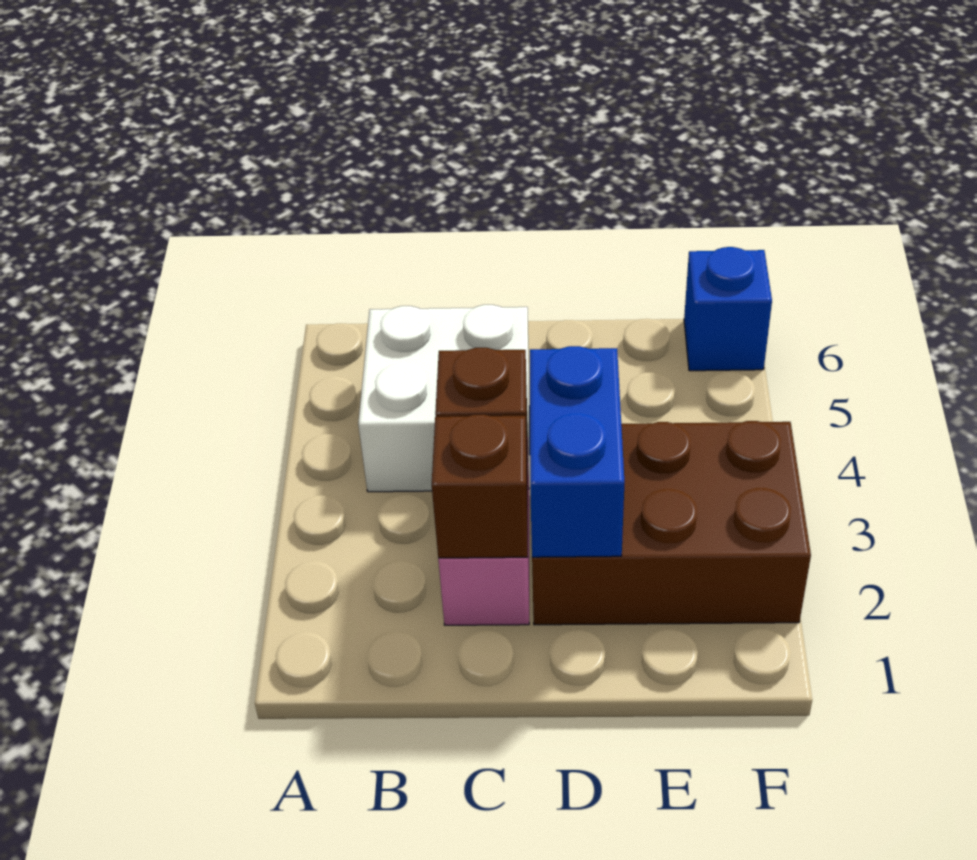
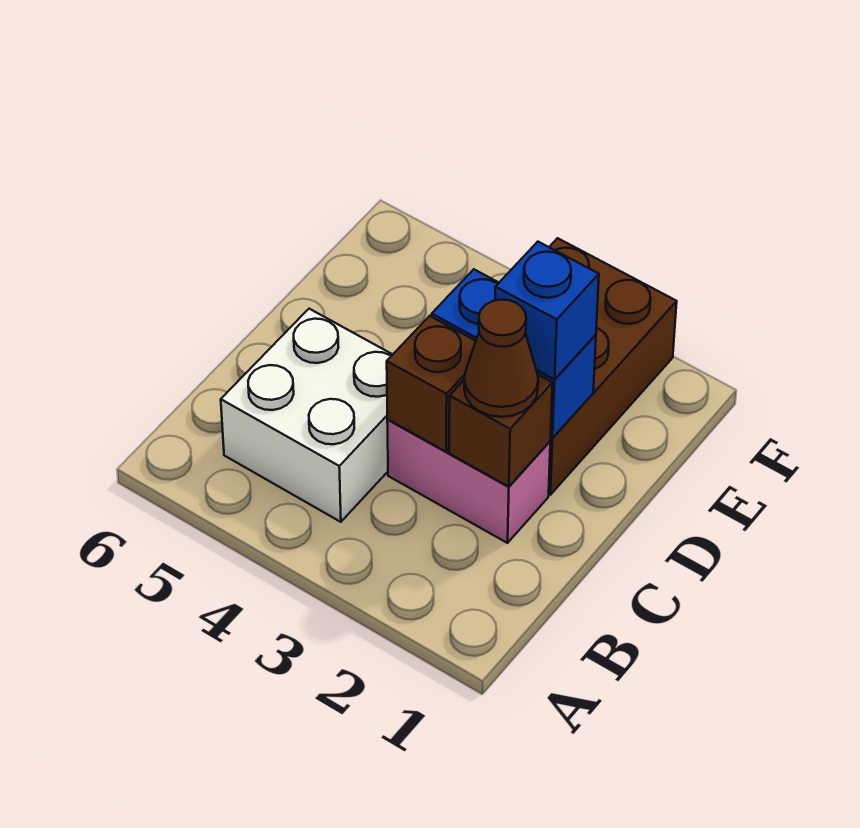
none -> brown cone C2 level 3
blue brick F6 level 1 -> blue brick D2 level 3

